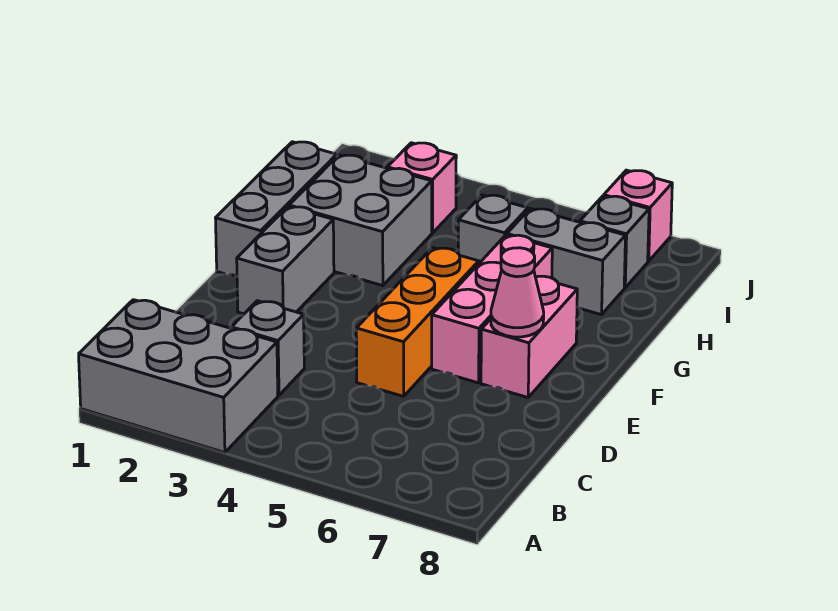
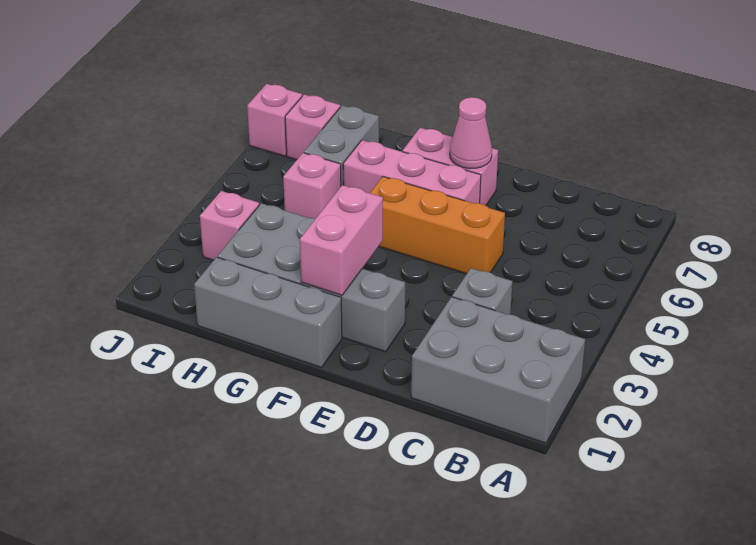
grey brick A1:B3 level 1 -> grey brick A1:C2 level 1
none -> pink brick F2:F3 level 2
grey brick H5 level 1 -> pink brick H5 level 1
grey brick I7 level 1 -> pink brick I7 level 1

